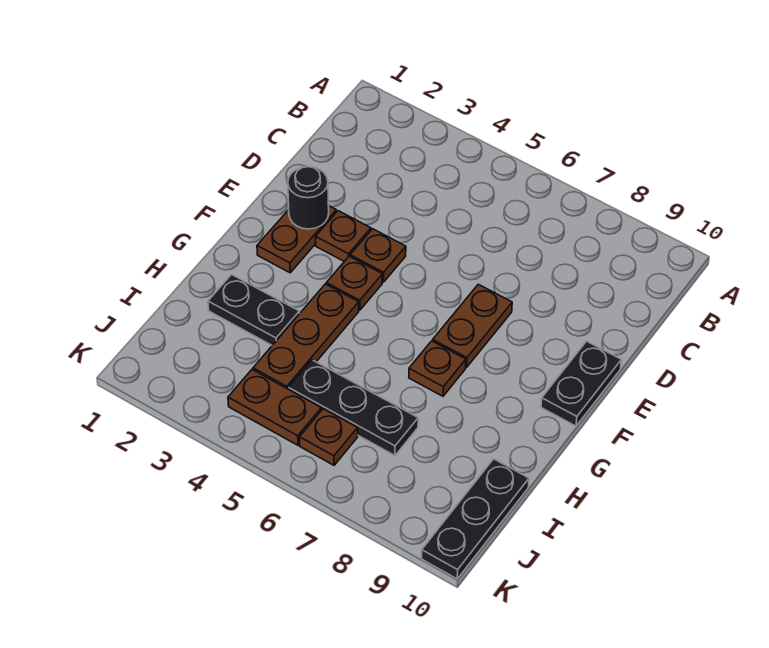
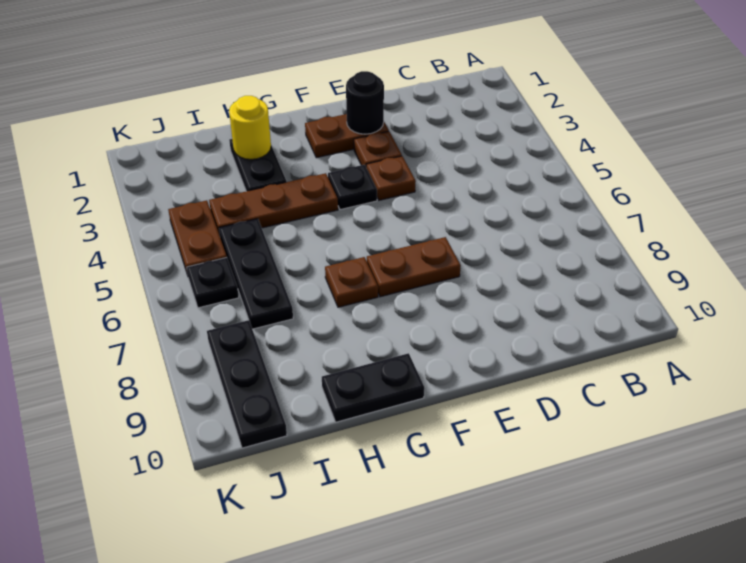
black plate E10:F10 level 1 -> black plate G10:H10 level 1
brown plate F4 level 1 -> black plate F4 level 1
none -> yellow round brick H2 level 2
black plate I10:K10 level 1 -> black plate J8:J10 level 1
brown plate J6 level 1 -> black plate J6 level 1

